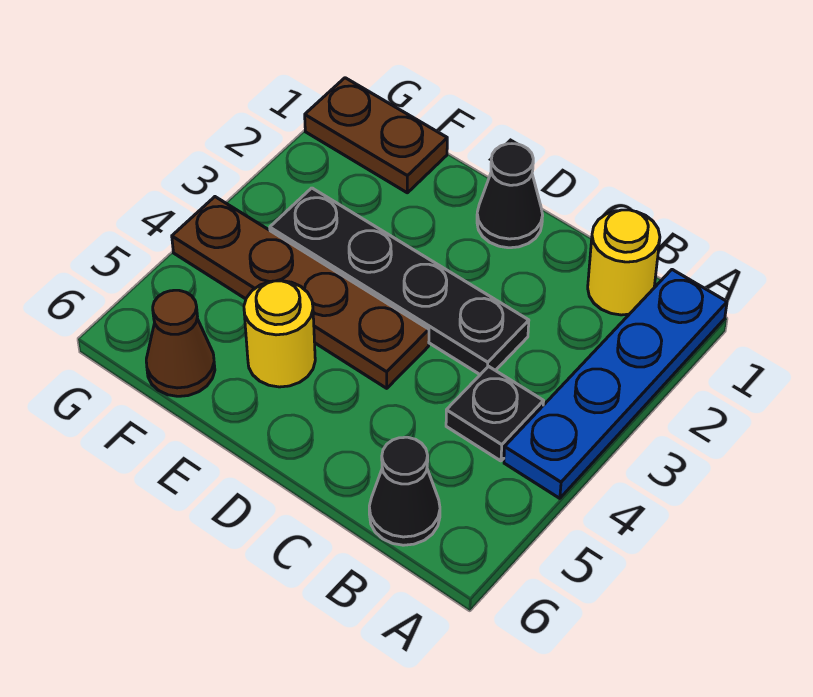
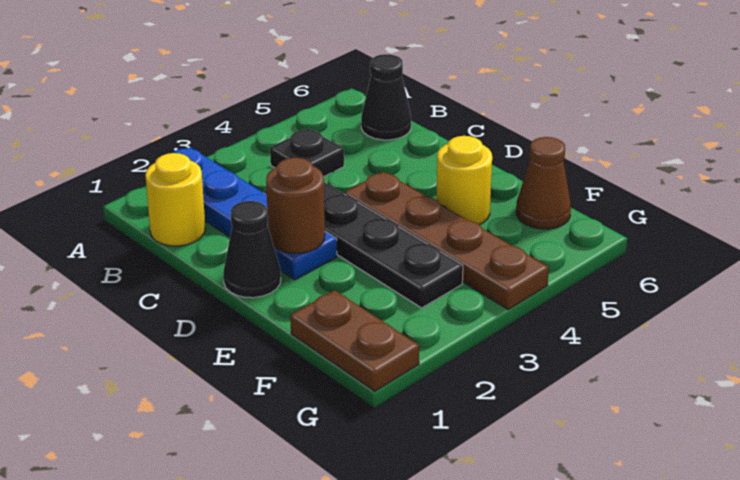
blue plate A1:A4 level 1 -> blue plate A2:D2 level 1
none -> brown round brick D2 level 2

